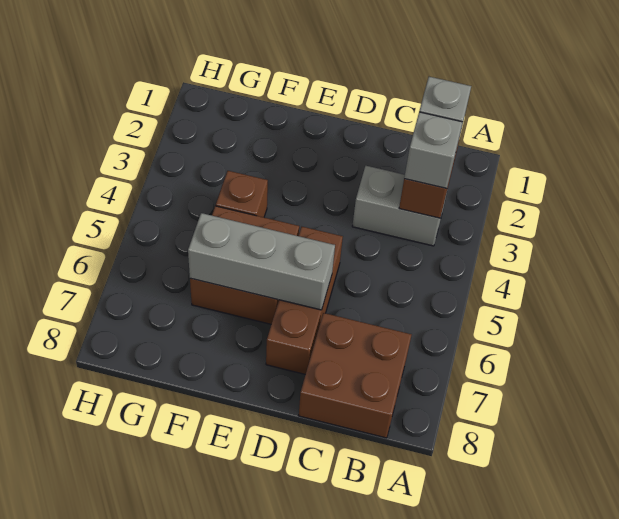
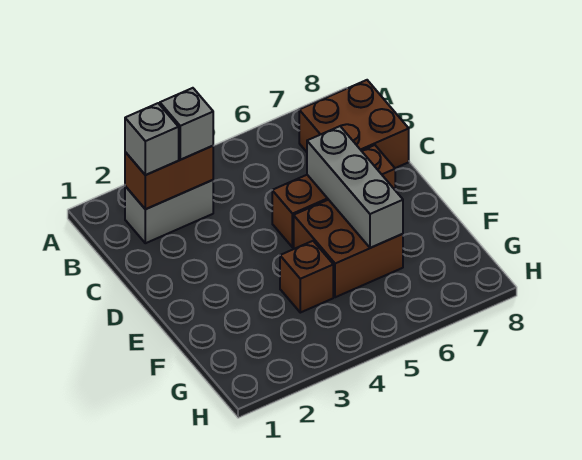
grey brick B3:C3 level 1 -> grey brick B2:B3 level 1

